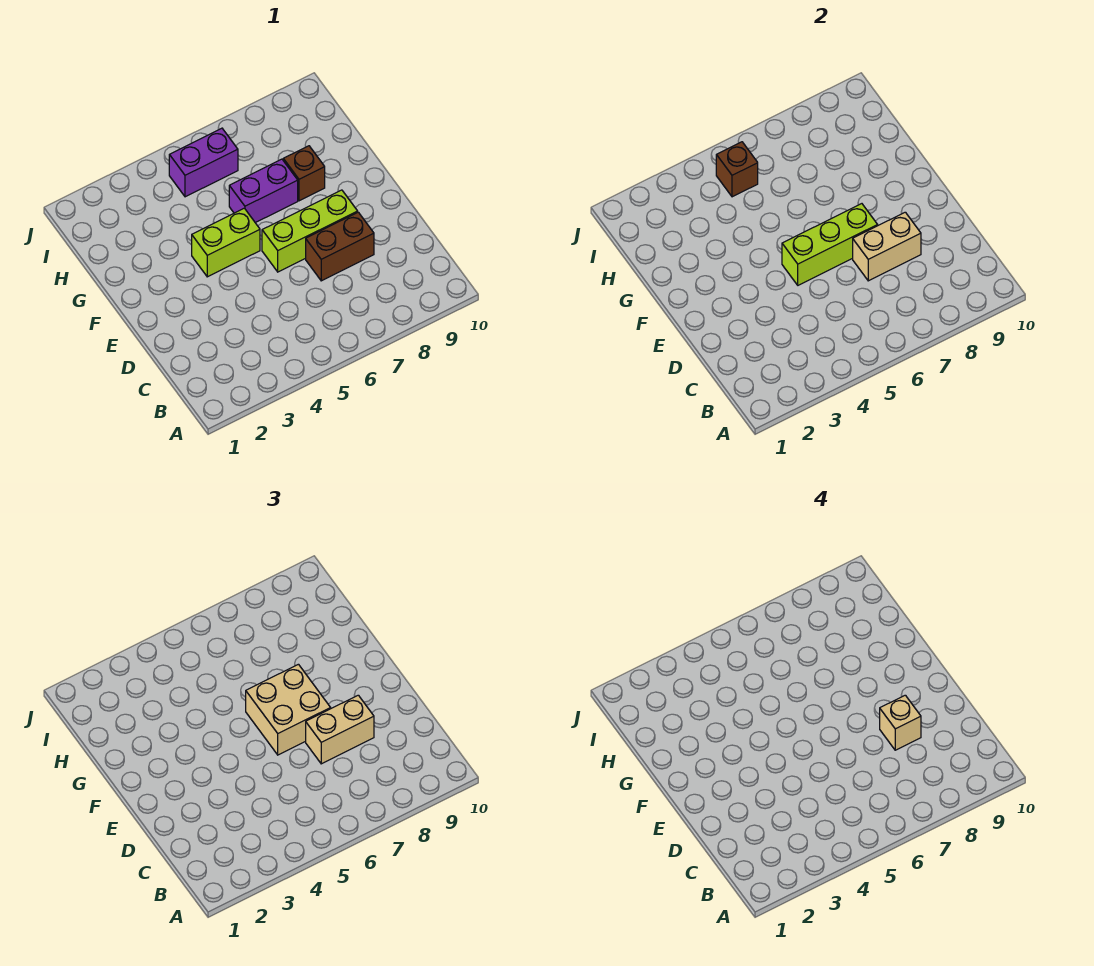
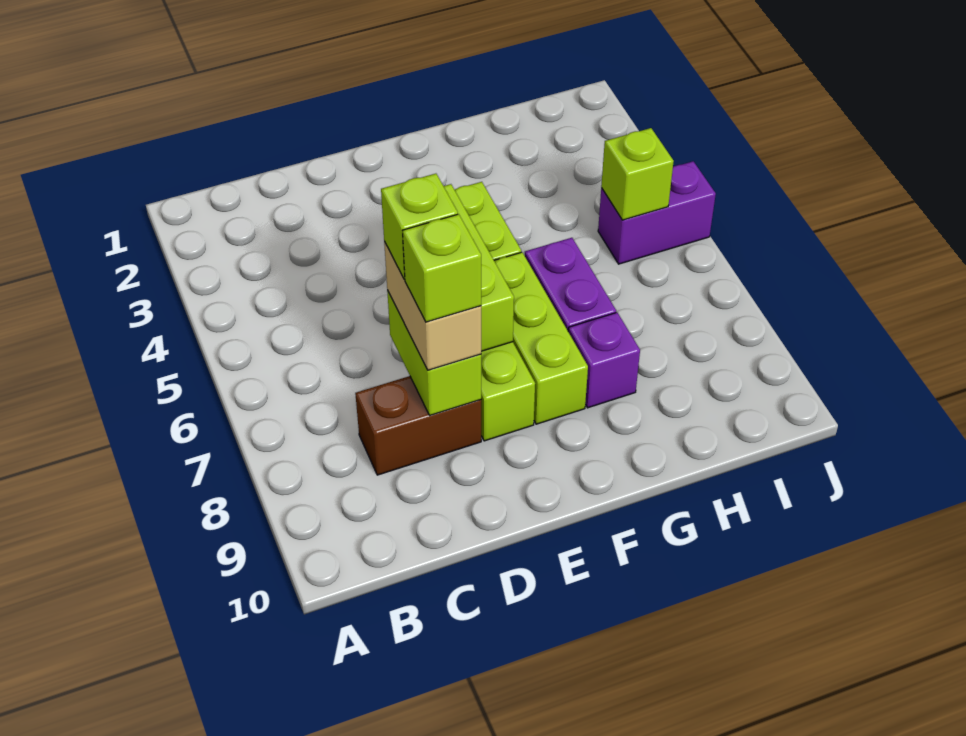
brown brick D7:D8 level 1 -> brown brick C8:D8 level 1
tan brick D7:D8 level 2 -> lime brick D7:D8 level 2
none -> lime brick D7 level 4
tan brick D8 level 4 -> lime brick D8 level 4
tan brick E6:F7 level 3 -> none
none -> lime brick F6:F8 level 1
brown brick G8 level 1 -> purple brick G8 level 1
purple brick I5:I6 level 1 -> purple brick I5:J5 level 1
brown brick I5 level 2 -> lime brick I5 level 2

